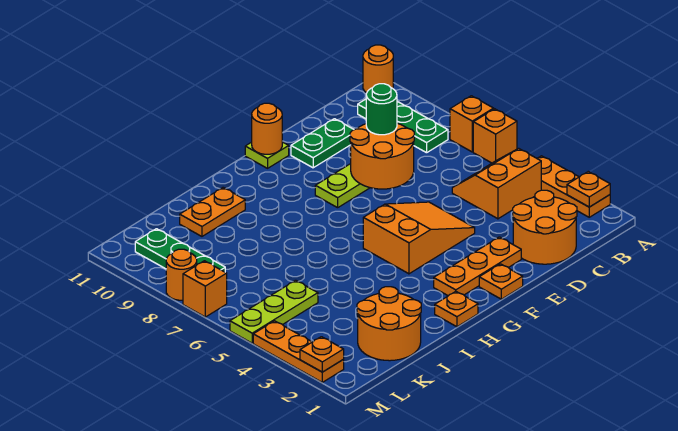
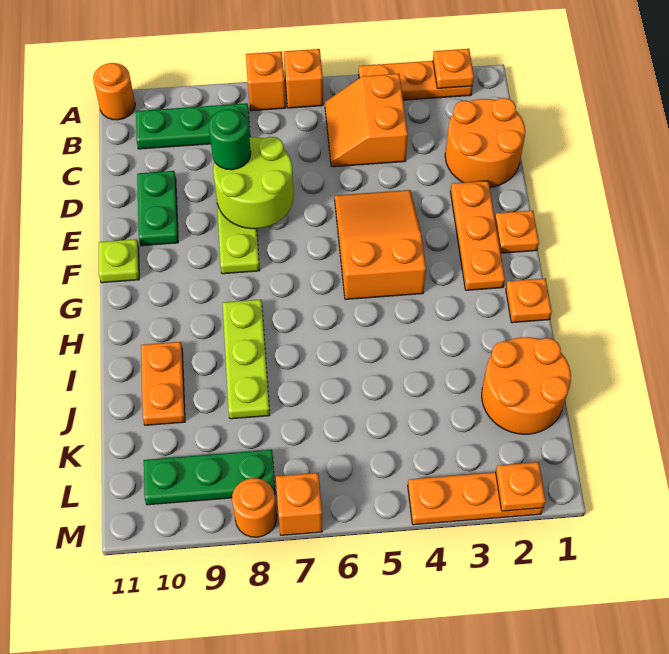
orange round brick D7:E8 level 2 -> lime round brick D7:E8 level 2
orange round brick F11 level 2 -> none
lime plate K5:M5 level 1 -> lime plate H8:J8 level 1

